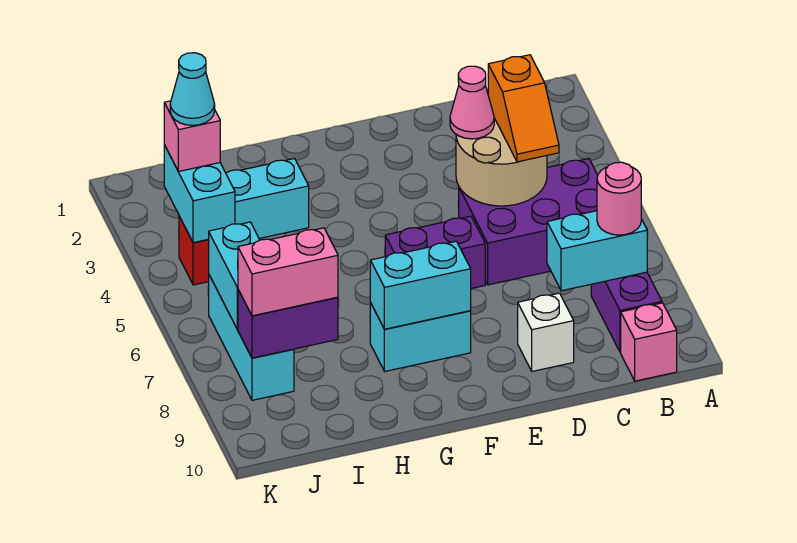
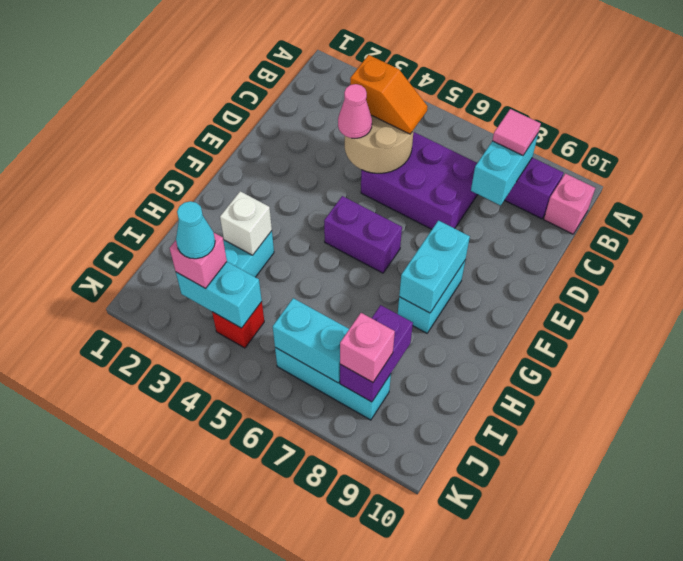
purple brick B5:D6 level 1 -> purple brick C5:D7 level 1
pink round brick B8 level 3 -> pink tile B8 level 3
white brick D9 level 1 -> white brick H3 level 2
purple brick E6:F6 level 1 -> purple brick F5:F6 level 1
pink brick I8:J8 level 3 -> pink brick J8 level 3

